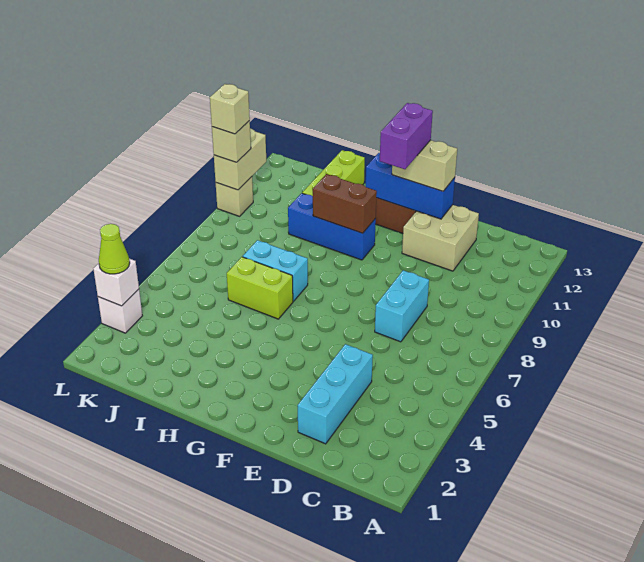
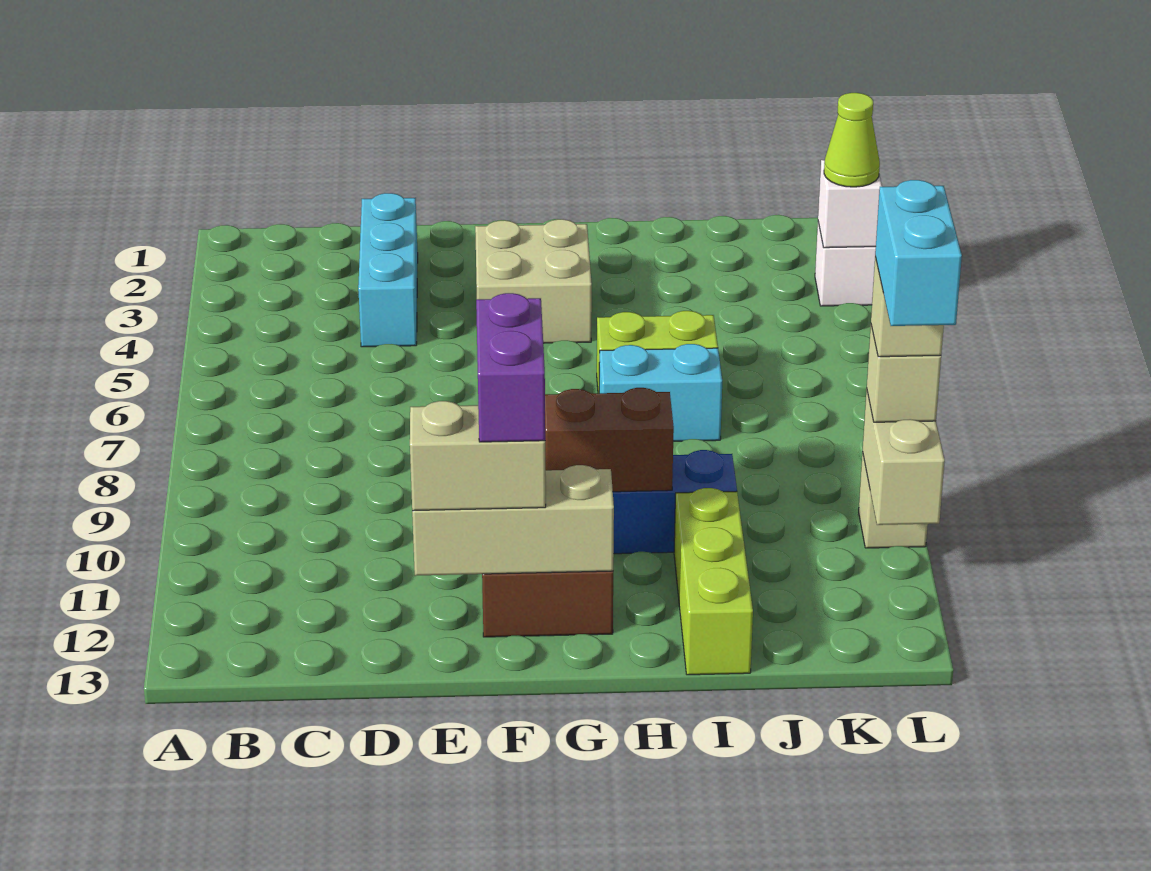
cyan brick D7:D8 level 1 -> cyan brick L10:L11 level 5
tan brick D11:E12 level 1 -> tan brick F3:G4 level 1
blue brick E12:G12 level 2 -> tan brick E12:G12 level 2

